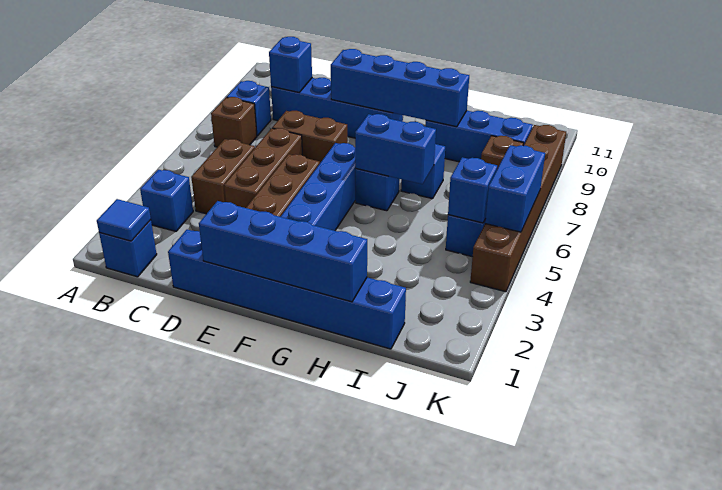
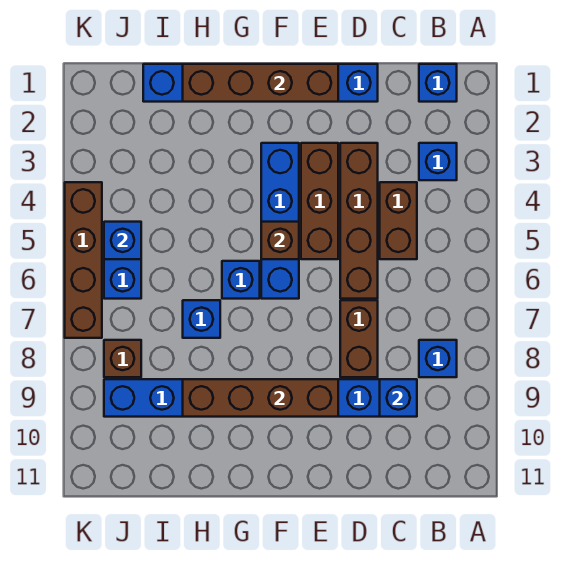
blue tile B1 level 2 -> none
brown brick B7 level 1 -> brown brick F5 level 2
brown brick D4:D6 level 1 -> brown brick D3:D6 level 1
brown brick D7:E7 level 1 -> brown brick D7:D8 level 1
blue brick E1:H1 level 2 -> brown brick E1:H1 level 2
blue brick E9:H9 level 2 -> brown brick E9:H9 level 2
blue brick G6:H6 level 2 -> none
brown brick K4:K9 level 1 -> brown brick K4:K7 level 1
blue brick K5:K6 level 2 -> none

